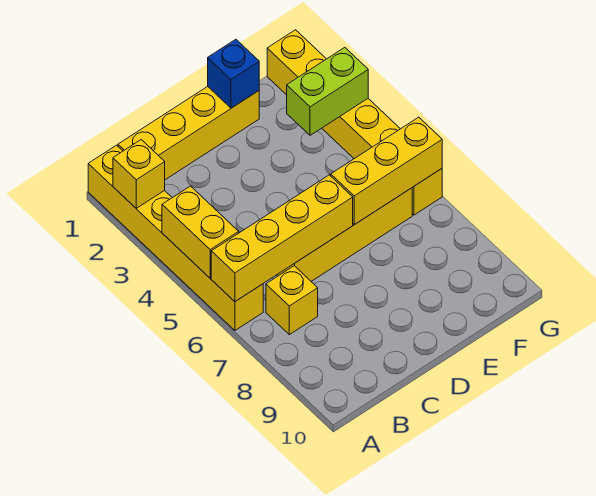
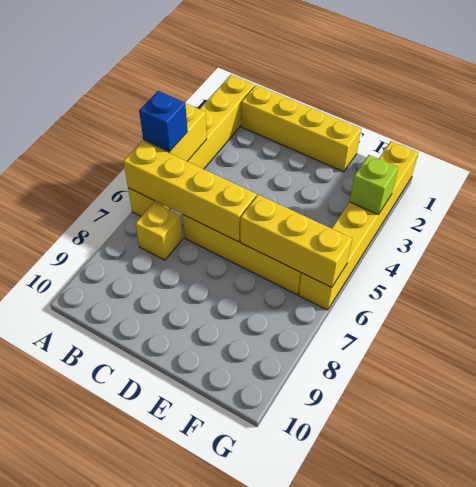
yellow brick A2 level 2 -> none
blue brick E1 level 2 -> blue brick A5 level 3
lime brick F3:G3 level 2 -> lime brick G3 level 2

